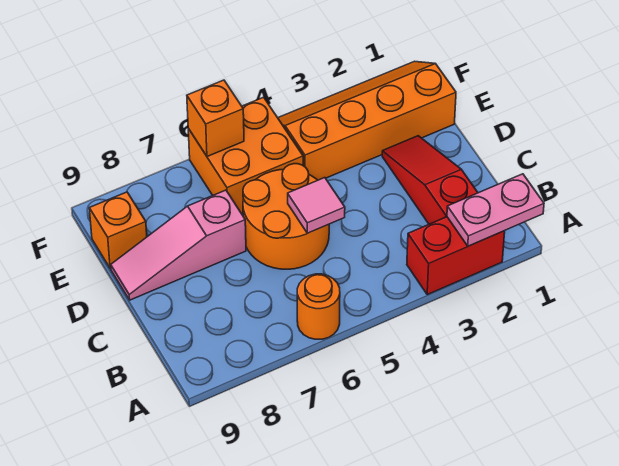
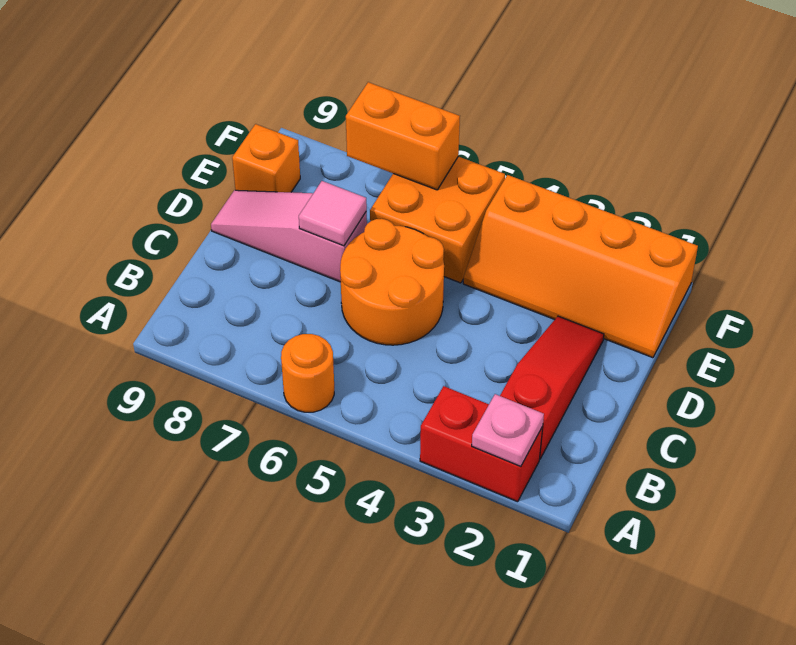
pink plate A1:A2 level 2 -> pink plate A2 level 2
pink tile C5 level 2 -> pink tile D7 level 2
orange slope E1:F4 level 1 top E -> orange slope E1:F4 level 1 top F
orange brick F6 level 2 -> orange brick F6:F7 level 2

